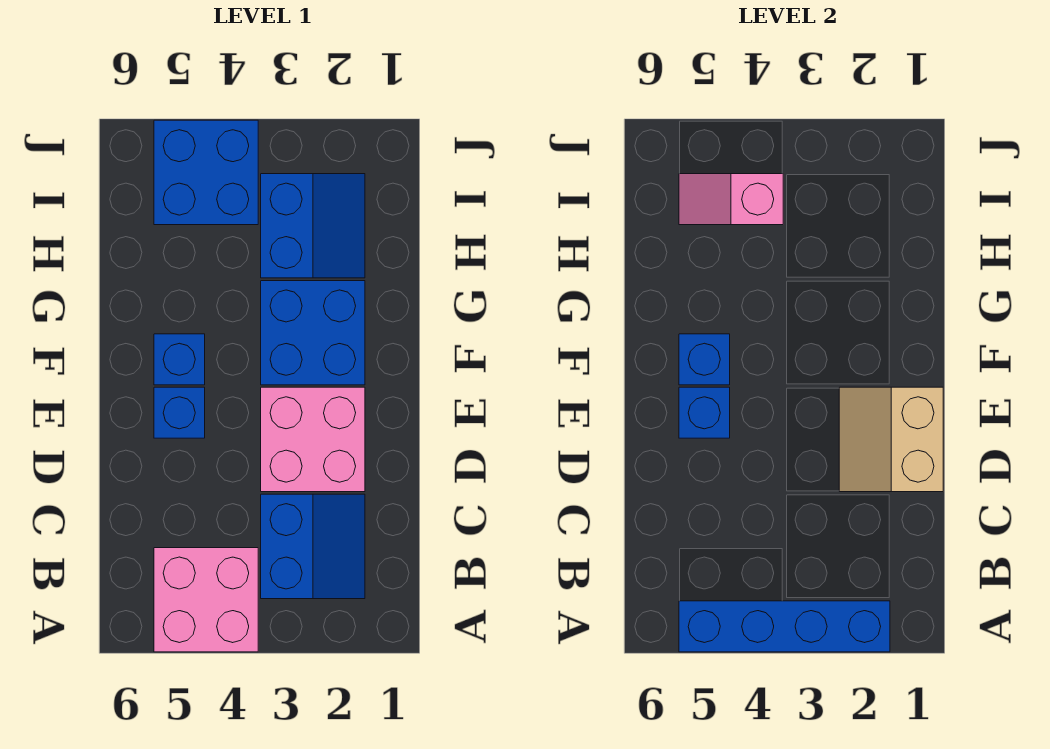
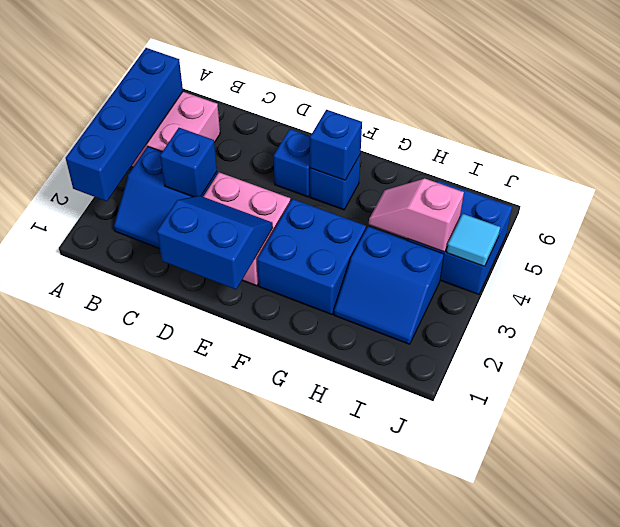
tan slope D1:E2 level 2 top 1 -> blue slope D1:E2 level 2 top 1
blue brick E5 level 2 -> blue brick C3 level 2
pink slope I4:I5 level 2 top 4 -> pink slope H4:I4 level 2 top I
none -> cyan tile J4 level 2

